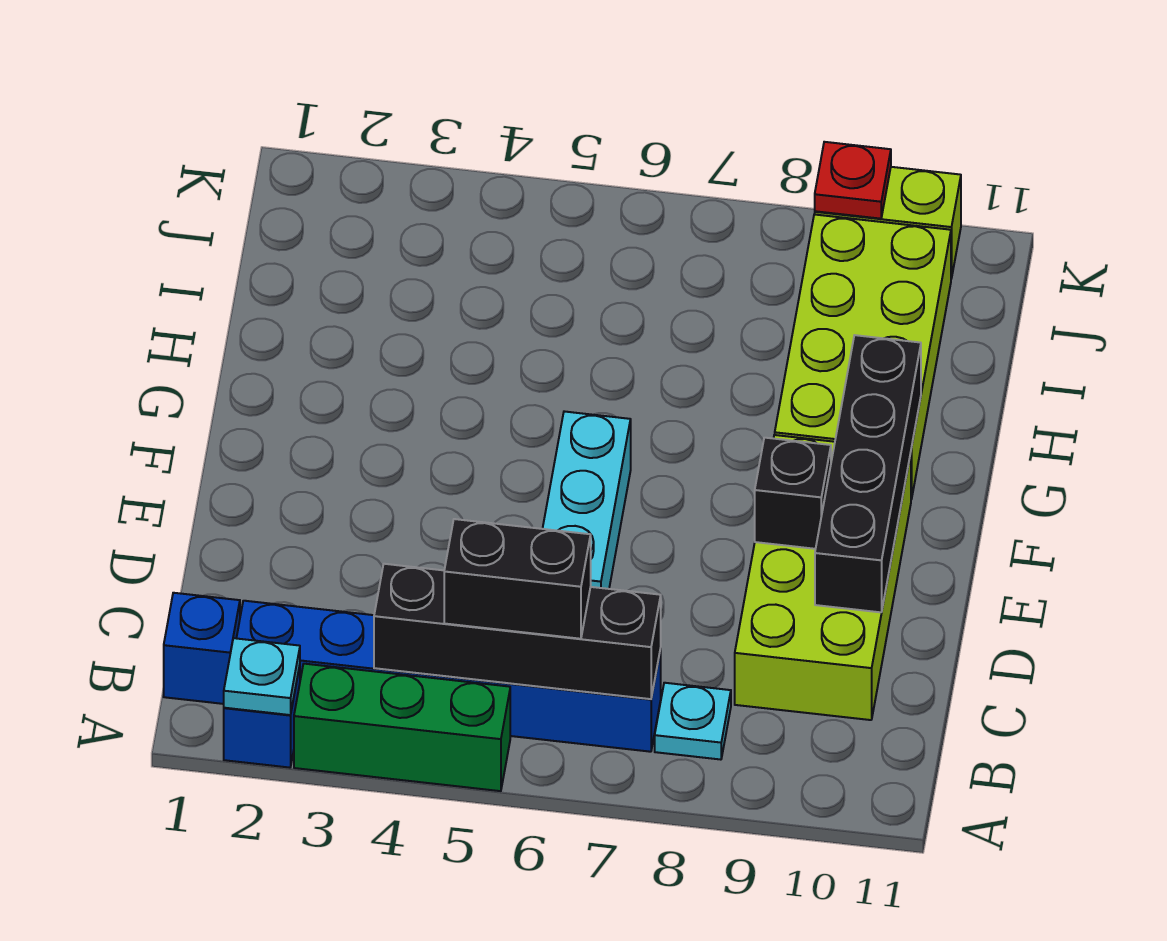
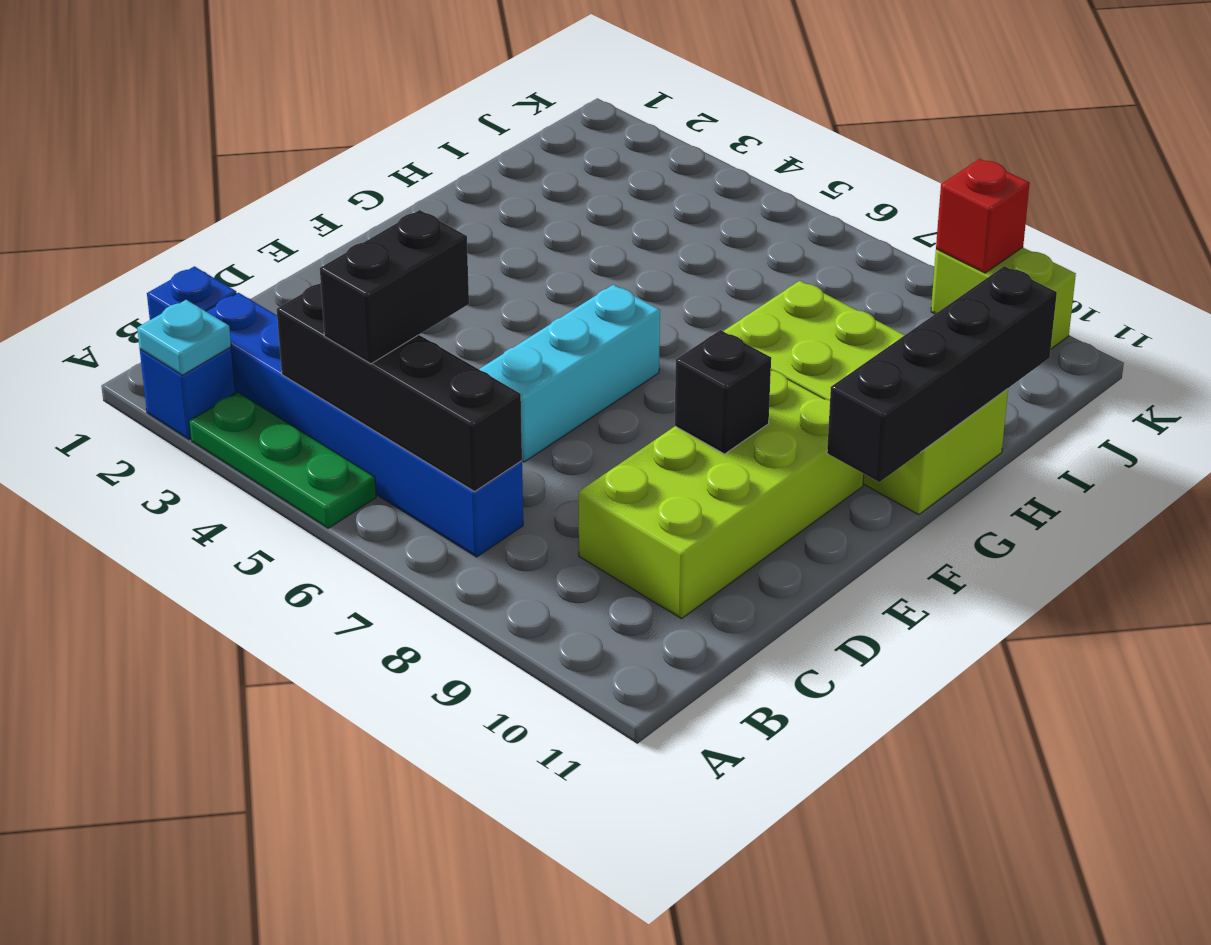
green brick A3:A5 level 1 -> green plate A3:A5 level 1
black brick B5:B6 level 3 -> black brick B5:C5 level 3
cyan plate B8 level 1 -> none
black brick D10:G10 level 2 -> black brick F11:I11 level 2
lime brick G9:J10 level 1 -> lime brick G8:H11 level 1
red plate K9 level 2 -> red brick K9 level 2

